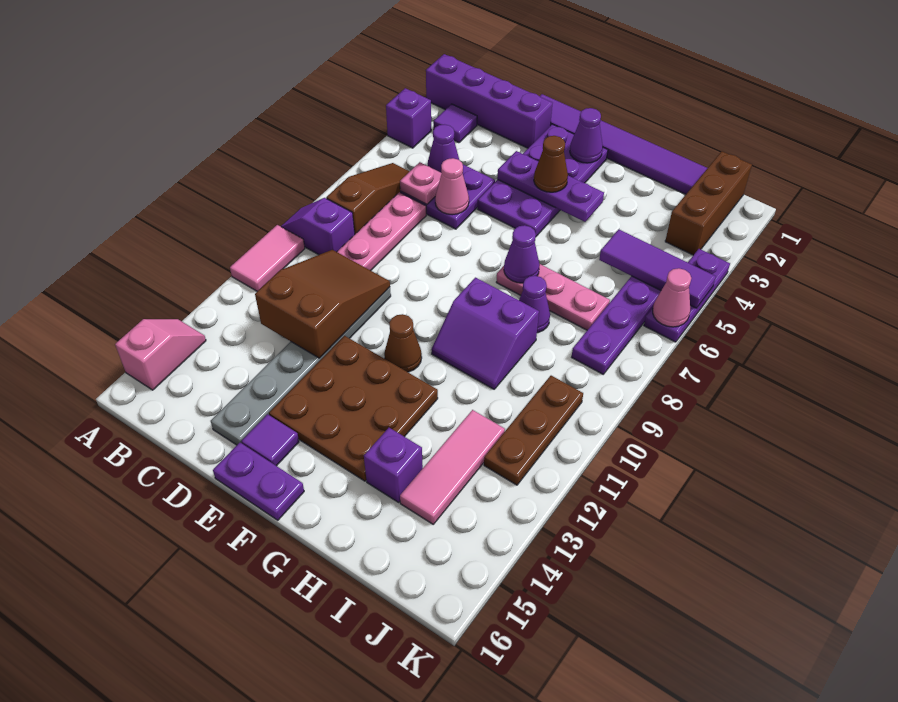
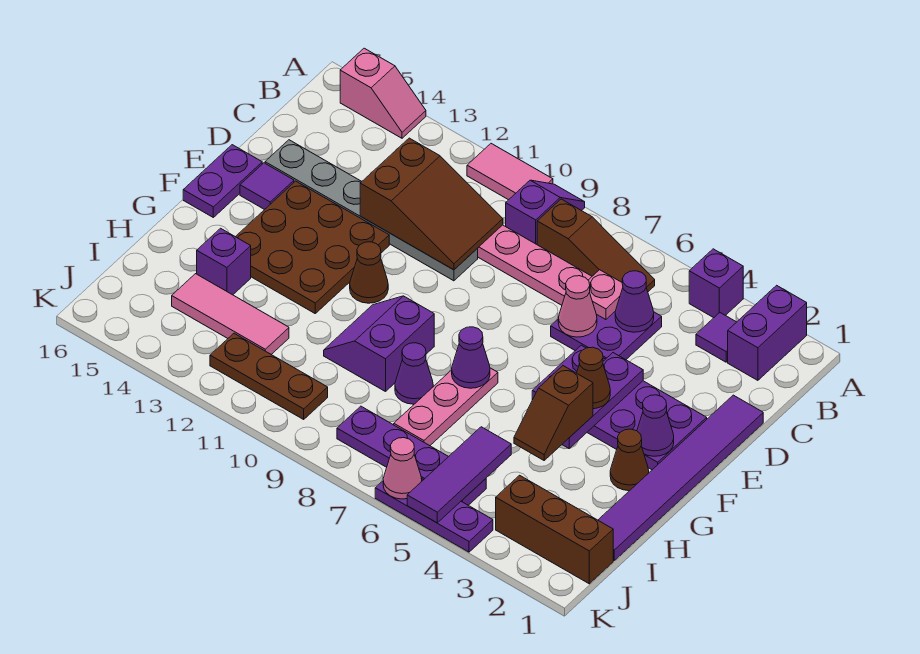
purple brick A2:D2 level 1 -> purple brick A2:B2 level 1
none -> brown cone G2 level 1
none -> brown slope G4:H4 level 3 top G

